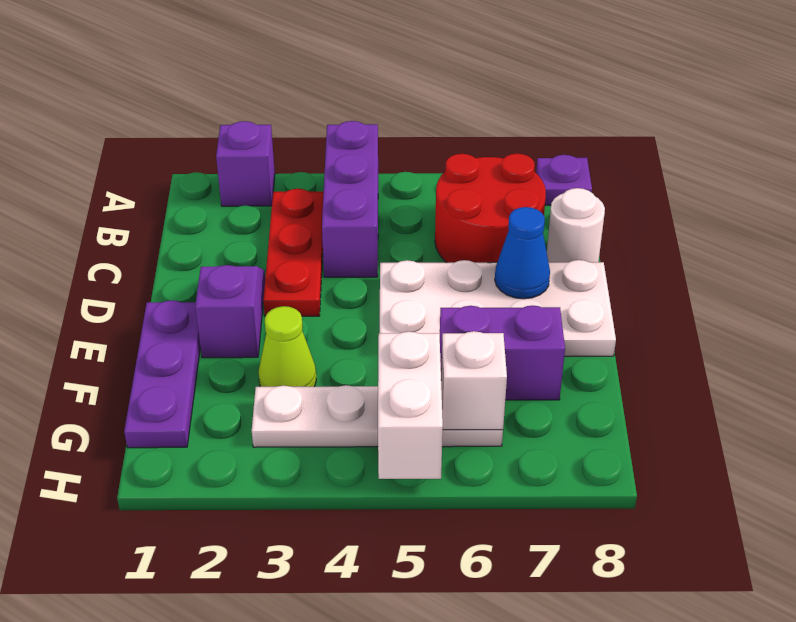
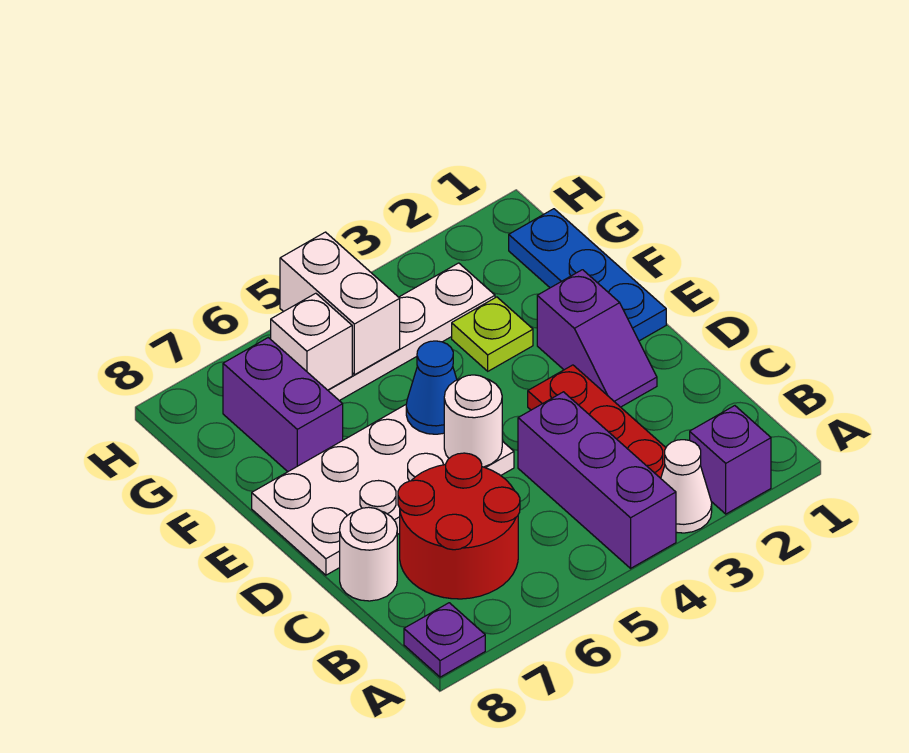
none -> white cone A3 level 1
none -> white round brick D5 level 2
blue cone D7 level 2 -> blue cone E5 level 2
purple plate E1:G1 level 1 -> blue plate E1:G1 level 1
lime cone F3 level 1 -> lime plate F3 level 1
purple brick F6:F7 level 1 -> purple brick F7:G7 level 1

